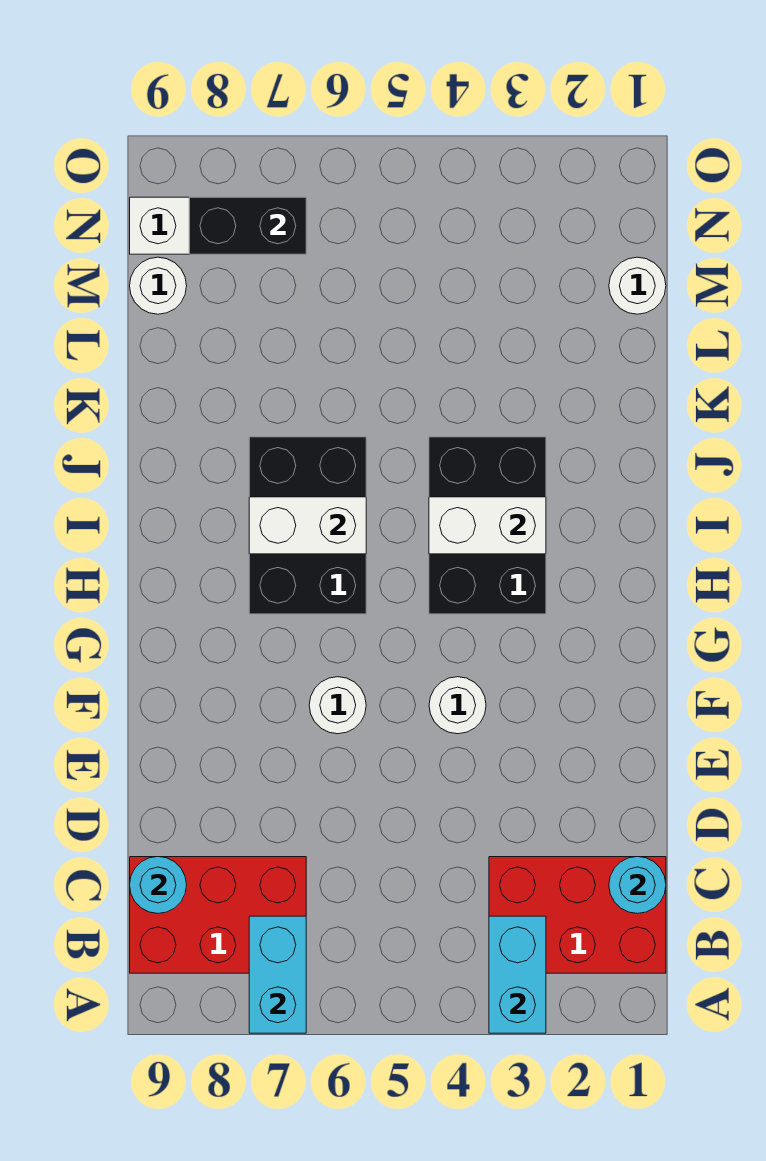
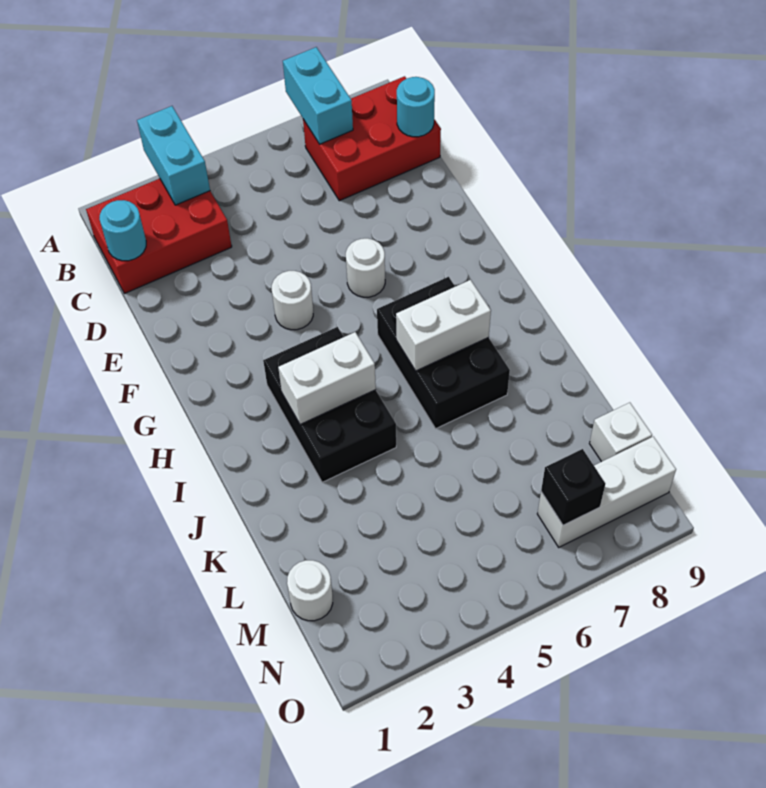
white round brick M9 level 1 -> white brick M9 level 1
black brick N7:N8 level 2 -> black brick N7 level 2

